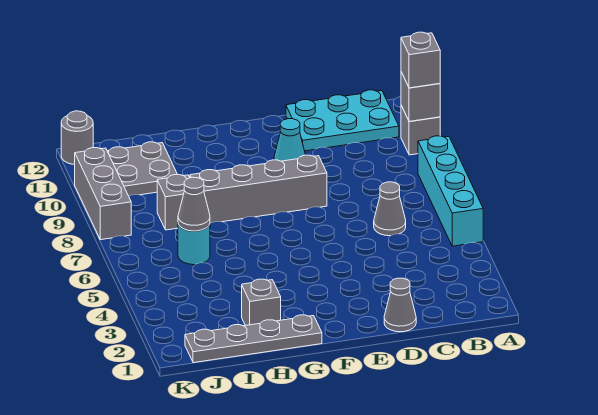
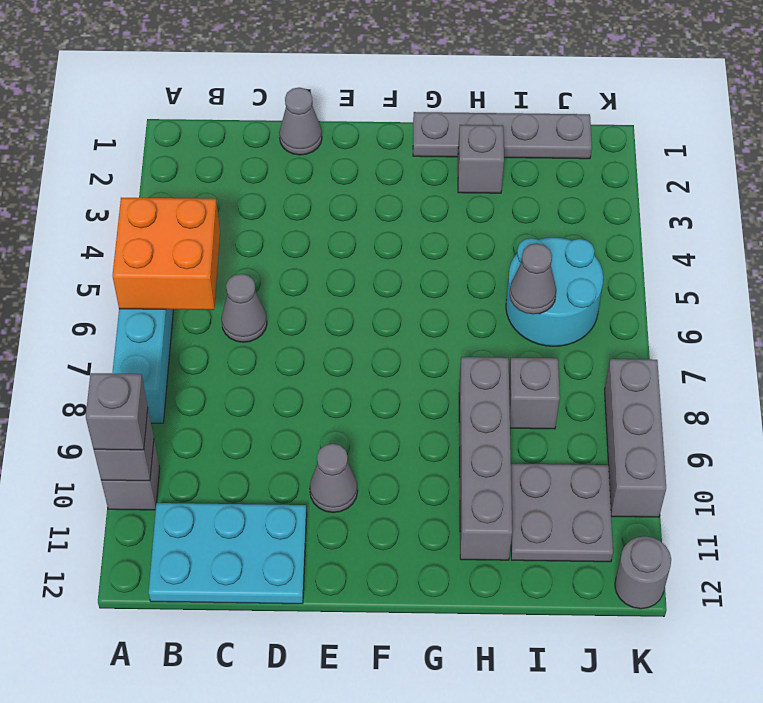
none -> orange brick A5:B6 level 2
grey brick E8:H8 level 1 -> grey brick H8:H11 level 1
cyan cone E10 level 1 -> grey cone E10 level 1
cyan round brick I6 level 1 -> cyan round brick I5:J6 level 1

